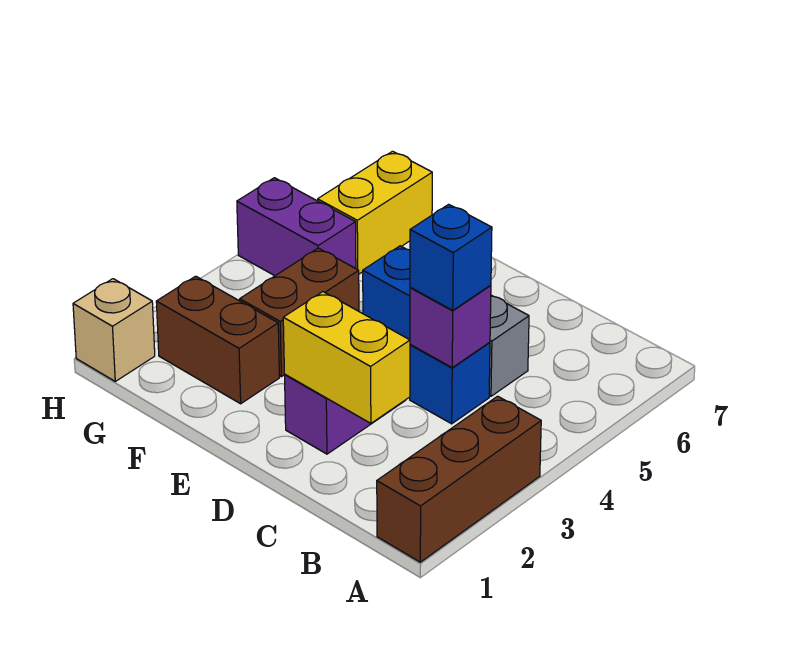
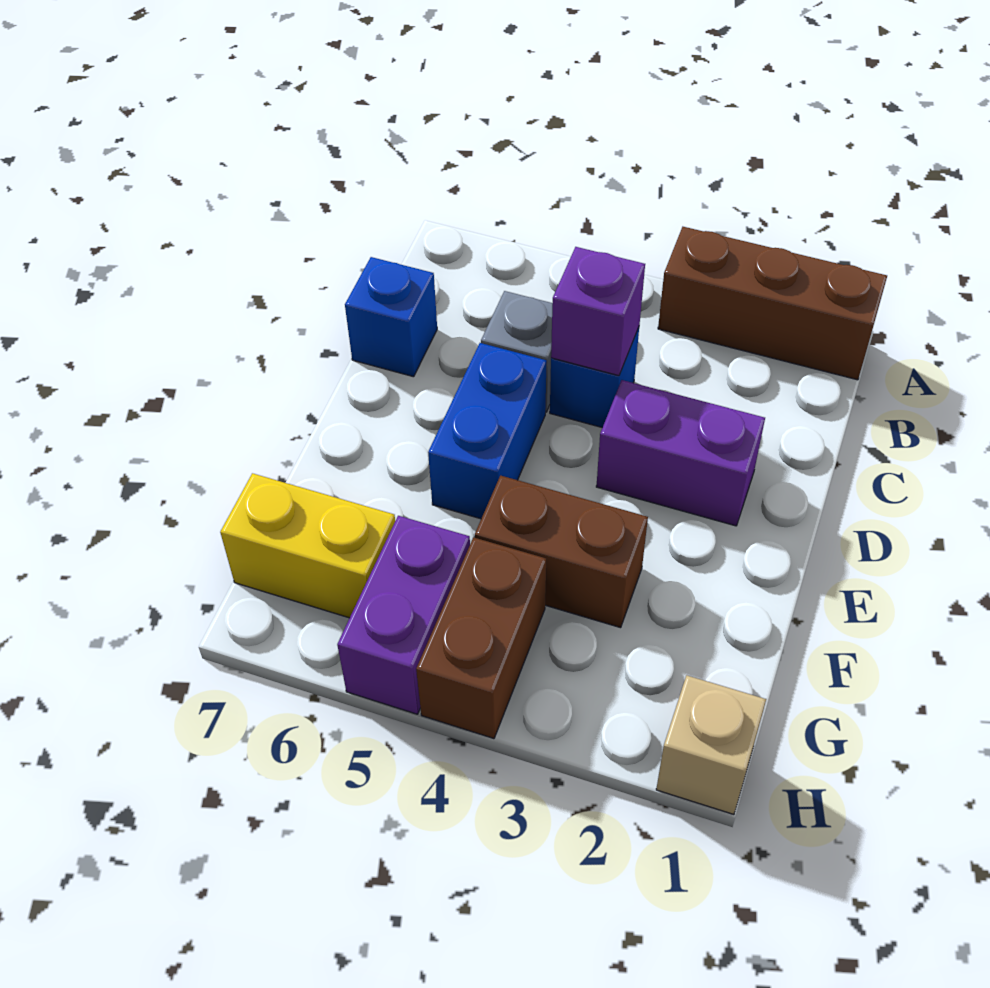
yellow brick C2:D2 level 2 -> none
blue brick C4 level 3 -> blue brick C7 level 1
brown brick F2:G2 level 1 -> brown brick G4:H4 level 1

